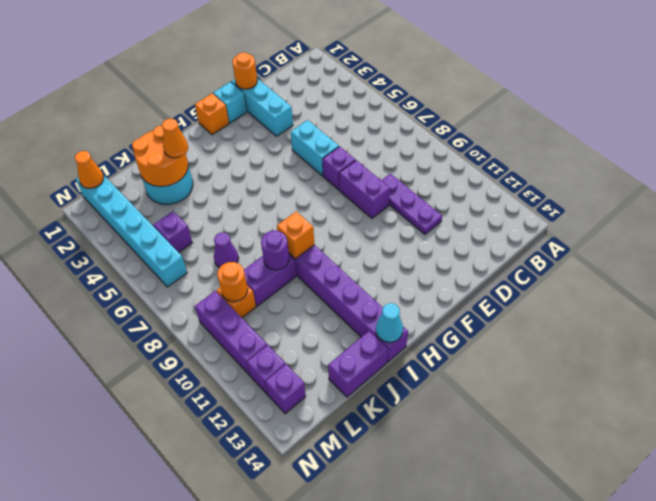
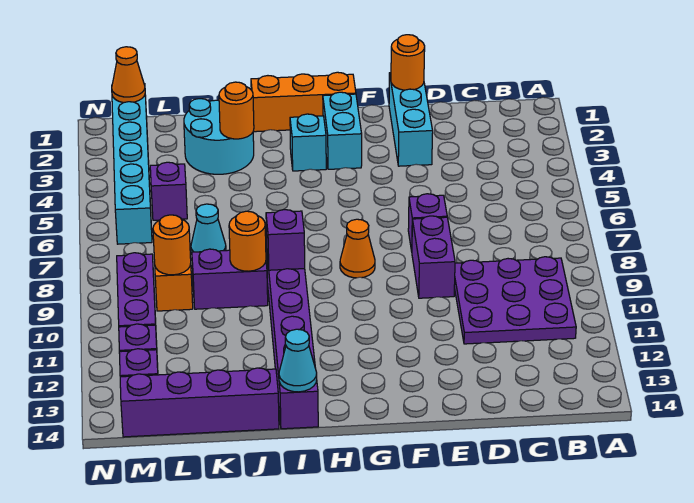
purple plate D9:D11 level 1 -> purple plate B9:D11 level 1
cyan brick E5:E6 level 1 -> cyan brick G2:G3 level 1
cyan brick F1 level 1 -> cyan brick H3 level 1
orange brick G1 level 1 -> orange brick G1:I1 level 1
orange brick I9 level 2 -> purple brick I9 level 2
orange round brick J2:K3 level 2 -> orange round brick J3 level 2
orange cone J3 level 3 -> orange cone G8 level 1
purple round brick J9 level 2 -> orange round brick J9 level 2
purple brick J14:K14 level 1 -> purple brick J14:M14 level 1
purple cone K7 level 1 -> cyan cone K7 level 1

